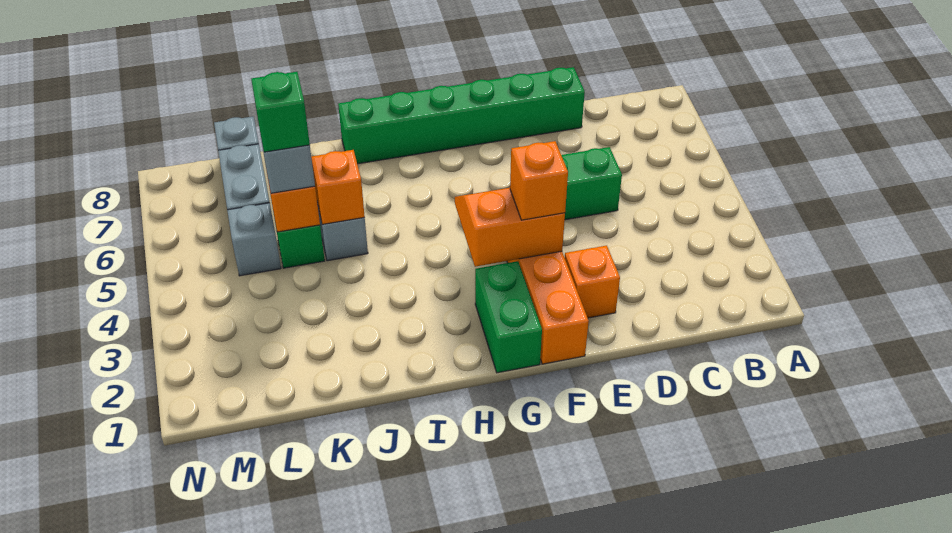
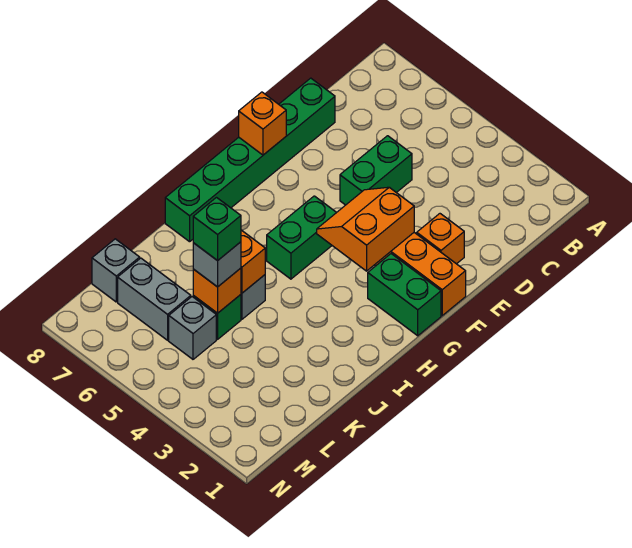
orange brick F3 level 3 -> orange brick F8 level 2
none -> green brick G5:H5 level 1

